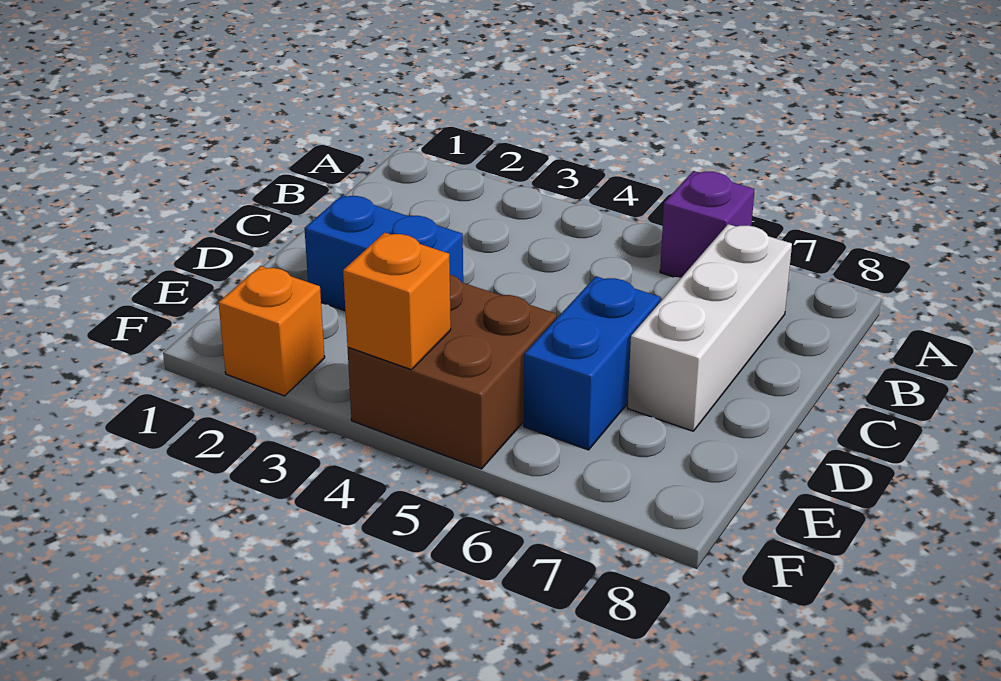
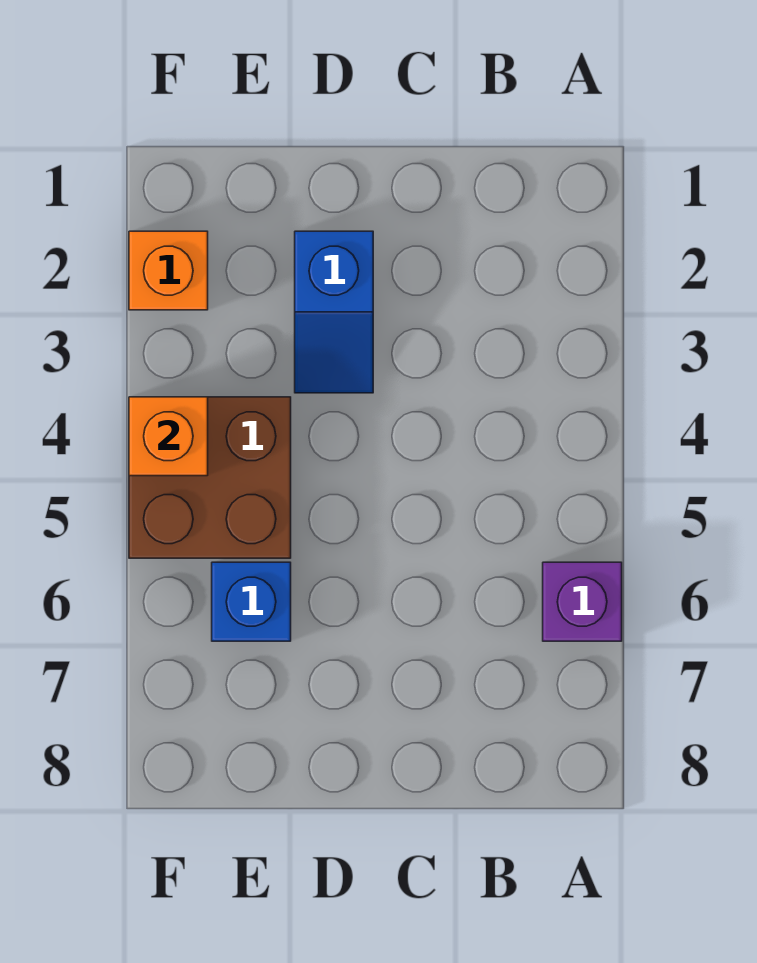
white brick B7:D7 level 1 -> none
blue brick D2:D3 level 1 -> blue slope D2:D3 level 1 top 2
blue brick D6:E6 level 1 -> blue brick E6 level 1

